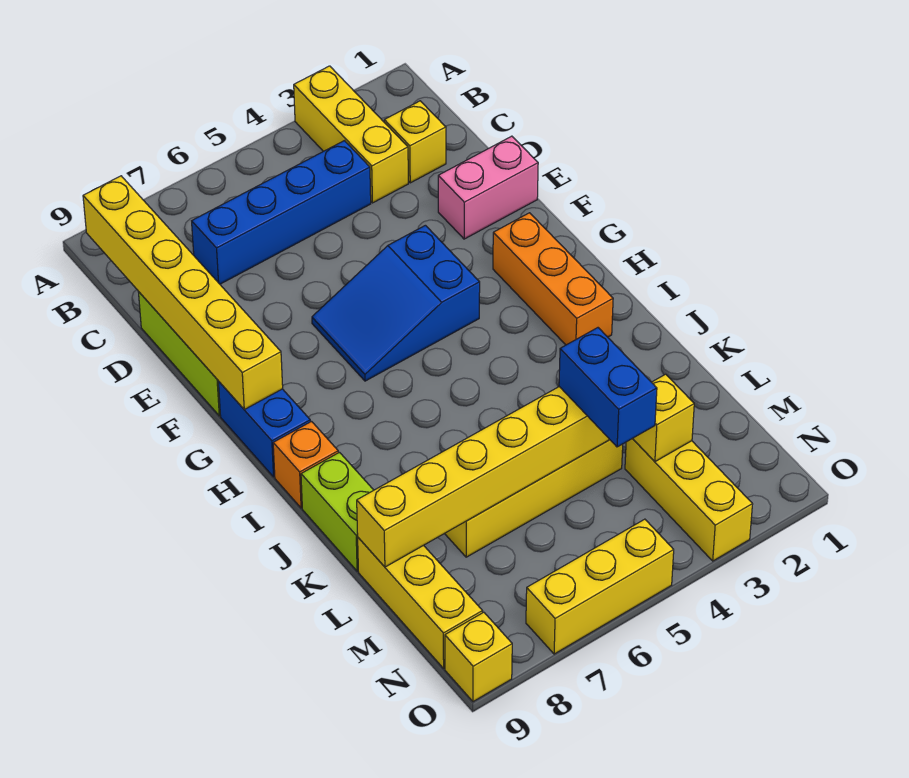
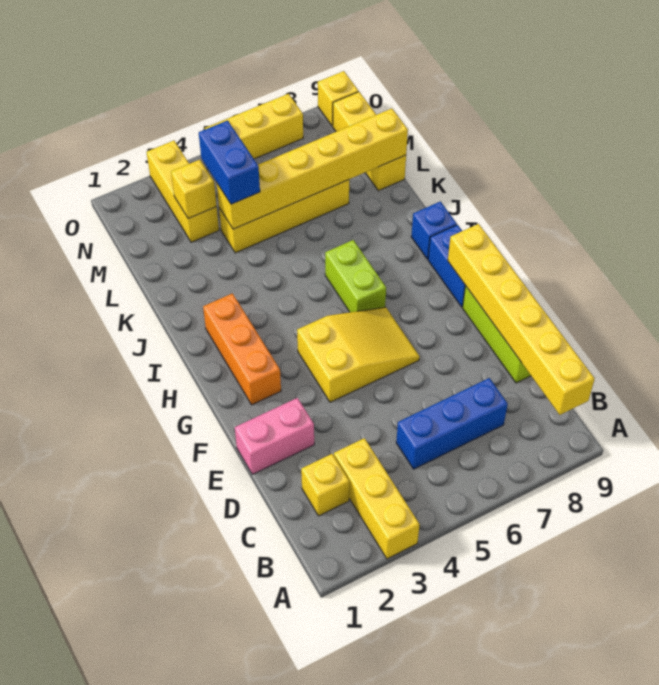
blue brick C4:C7 level 1 -> blue brick C5:C7 level 1
blue slope F4:G6 level 1 top 4 -> yellow slope F4:G6 level 1 top 4
orange brick I9 level 1 -> blue brick I9 level 1
lime brick J9:K9 level 1 -> lime brick H6:I6 level 1

